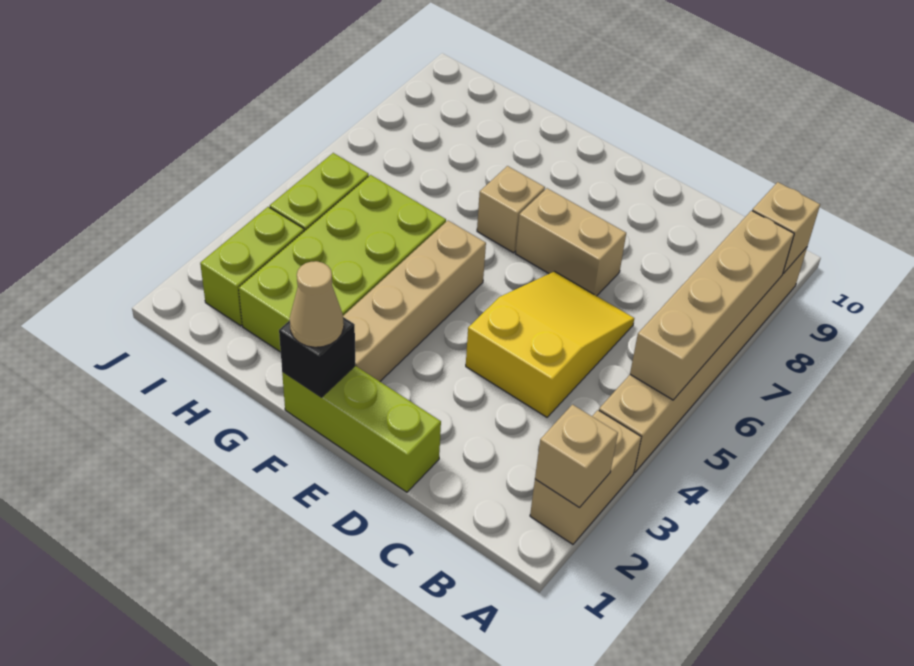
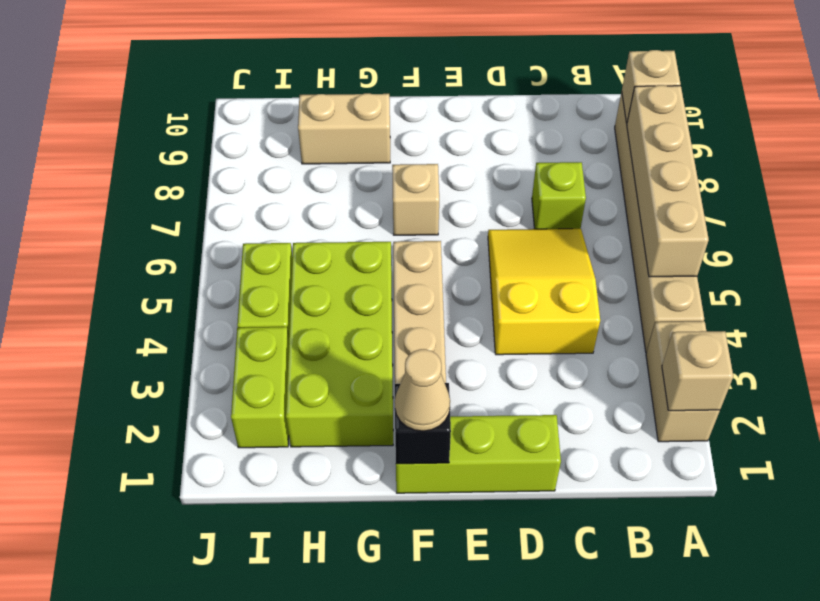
none -> lime brick C7 level 1
tan brick D7:E7 level 1 -> tan brick G9:H9 level 1

